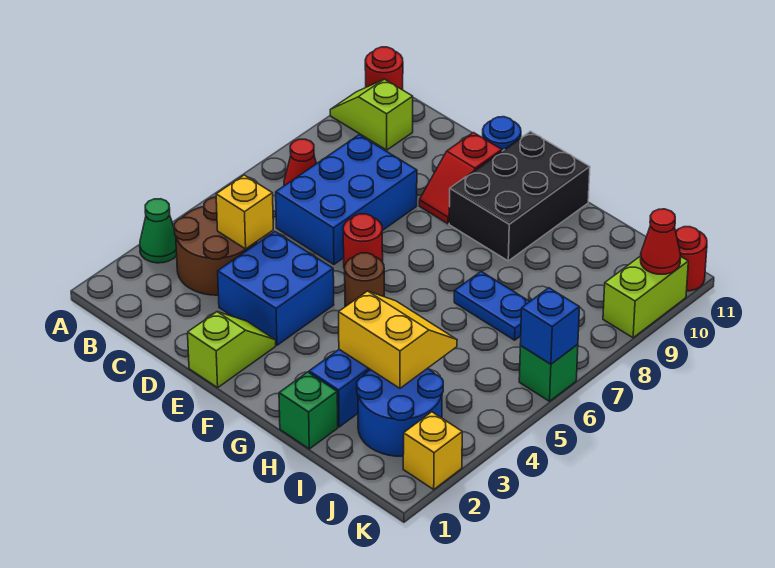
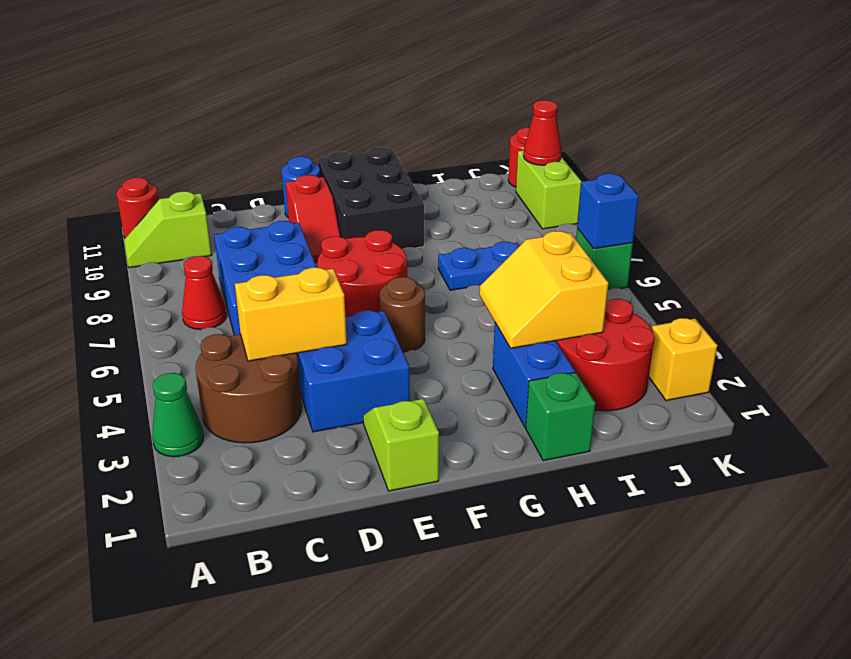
yellow brick C4 level 2 -> yellow brick C4:D4 level 2
red round brick E6 level 1 -> red round brick E6:F7 level 1
yellow slope H3:I4 level 2 top 3 -> yellow slope H3:I4 level 2 top I
blue round brick I2:J3 level 1 -> red round brick I2:J3 level 1

